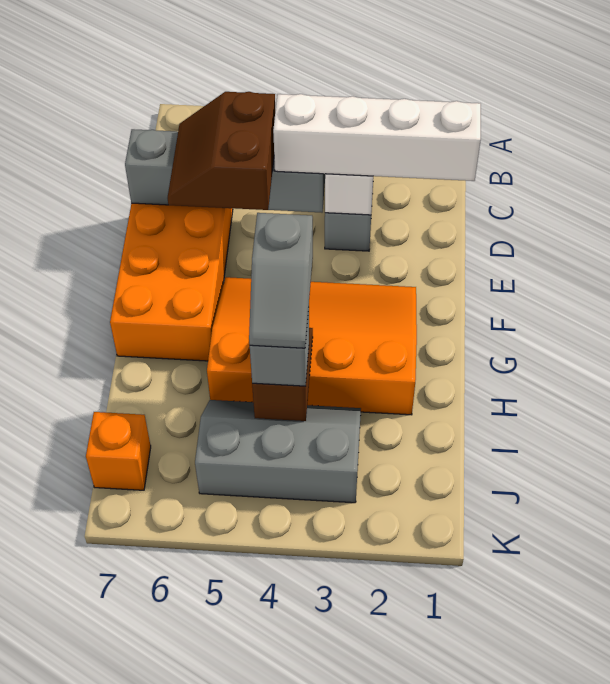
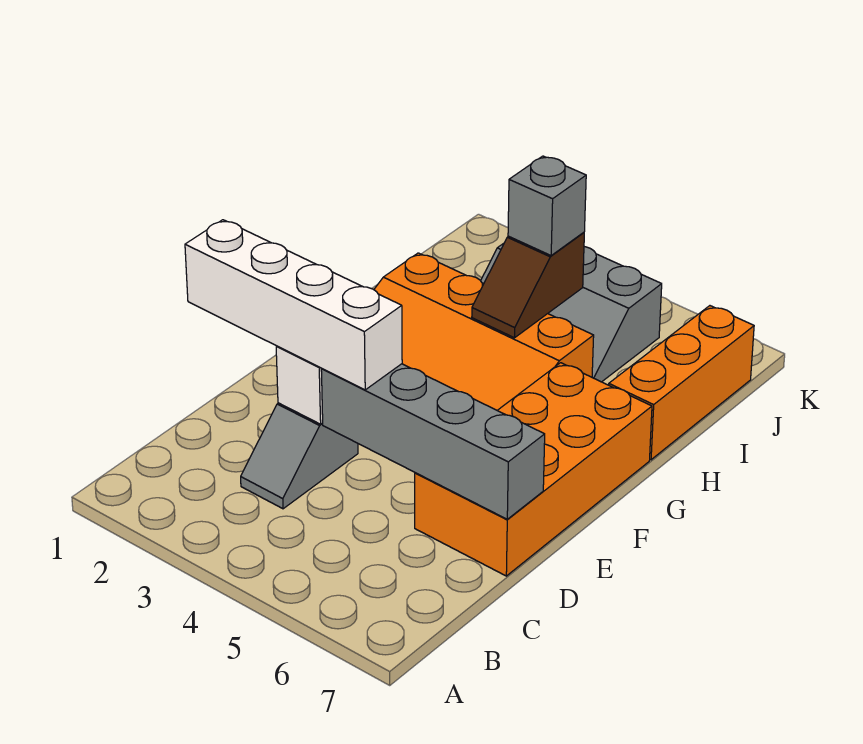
brown slope D5:E6 level 3 top 5 -> none
grey slope H4:I4 level 4 top H -> none
orange brick J7 level 1 -> orange brick H7:J7 level 1

